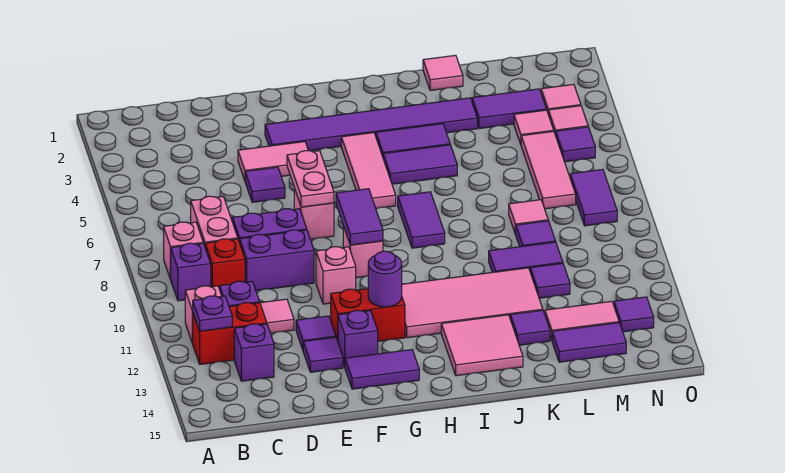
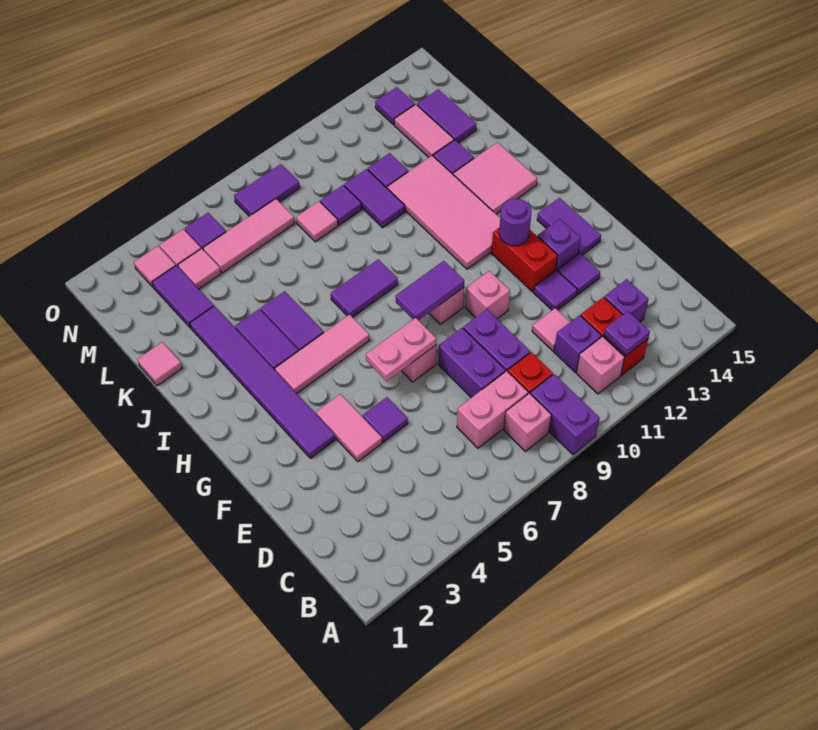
purple brick B9 level 1 -> purple brick A9:B9 level 1

